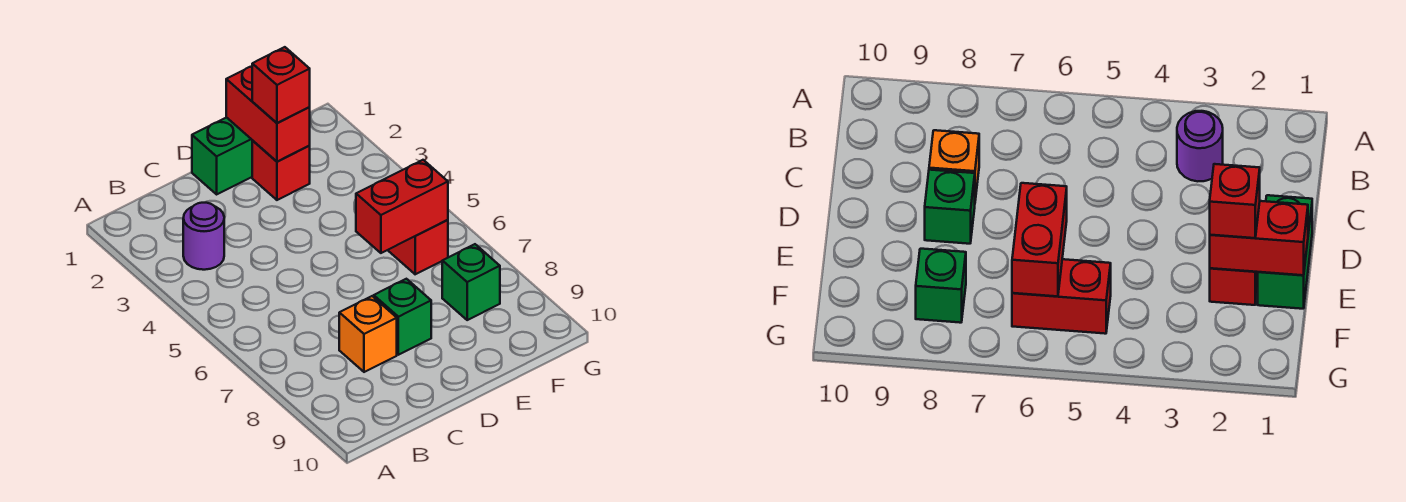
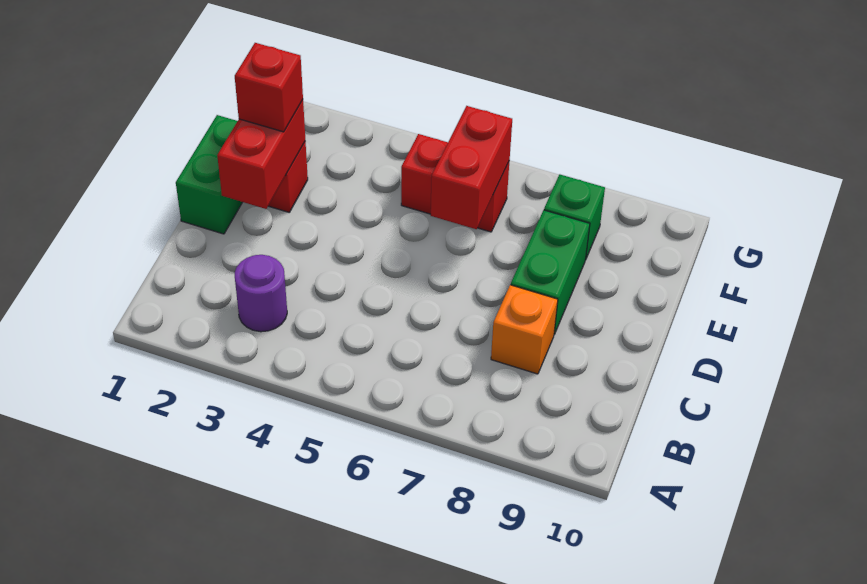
green brick D8 level 1 -> green brick D8:E8 level 1
red brick E1:E2 level 2 -> red brick D2:E2 level 2

